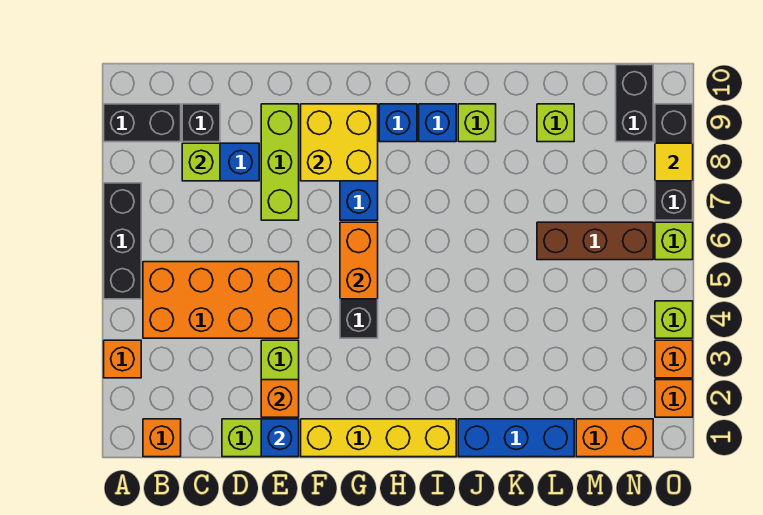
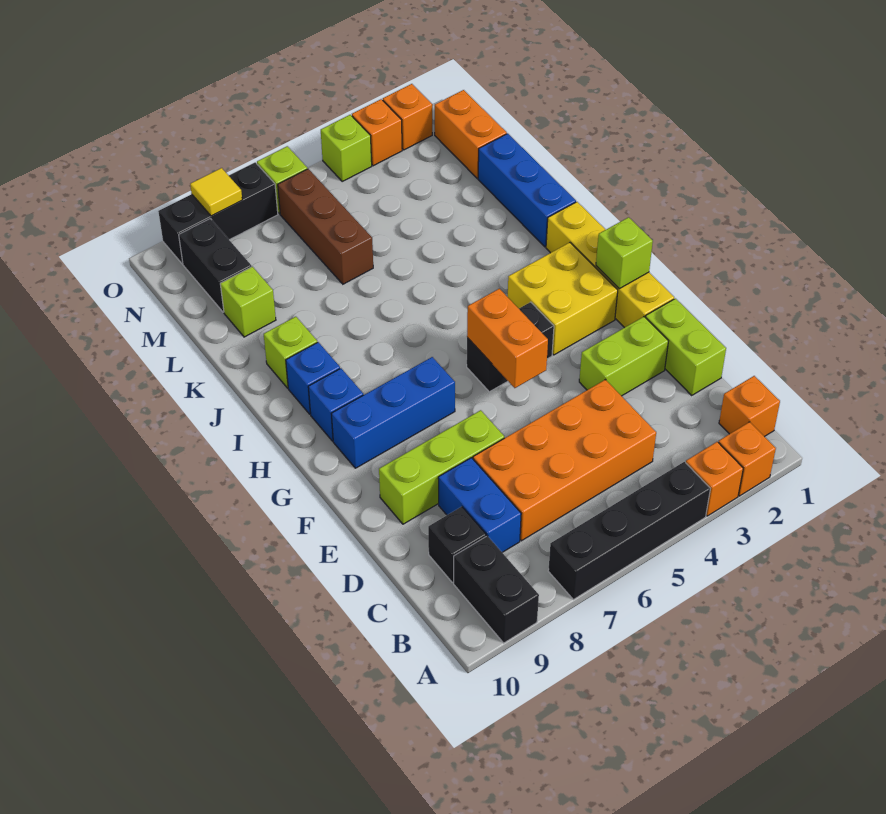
black brick A5:A7 level 1 -> black brick A4:A7 level 1
orange brick B4:E5 level 1 -> orange brick C4:D7 level 1
lime brick C8 level 2 -> lime brick G1 level 2
blue brick E1 level 2 -> none
orange brick E2 level 2 -> orange brick A2 level 1
yellow brick F8:G9 level 2 -> yellow brick G2:H3 level 1
orange brick G5:G6 level 2 -> orange brick F5:G5 level 2
black brick N9:N10 level 1 -> black brick M9:N9 level 1

